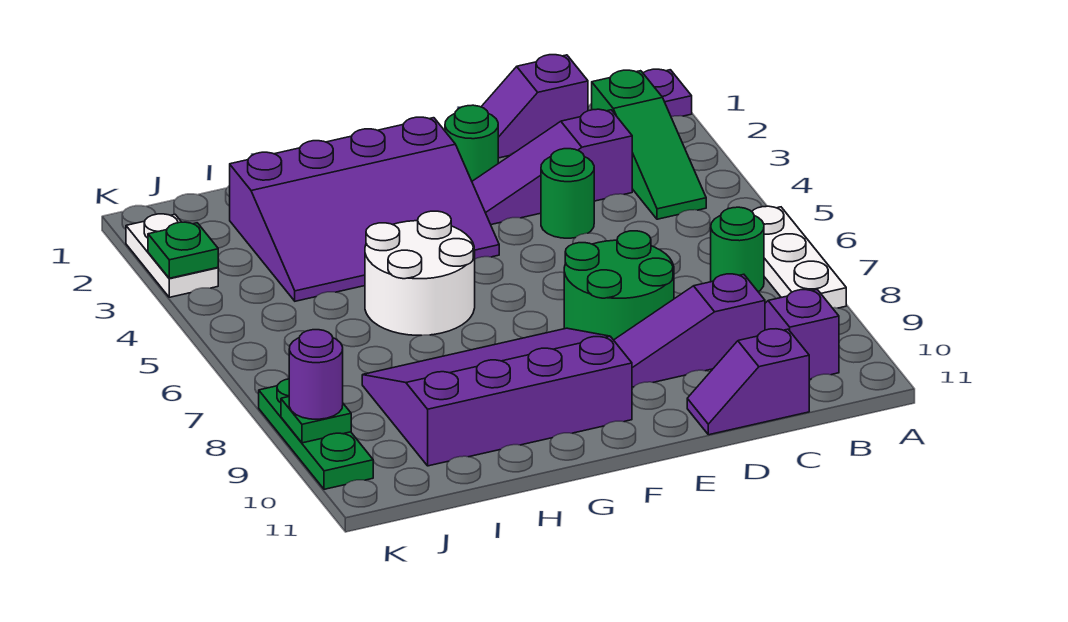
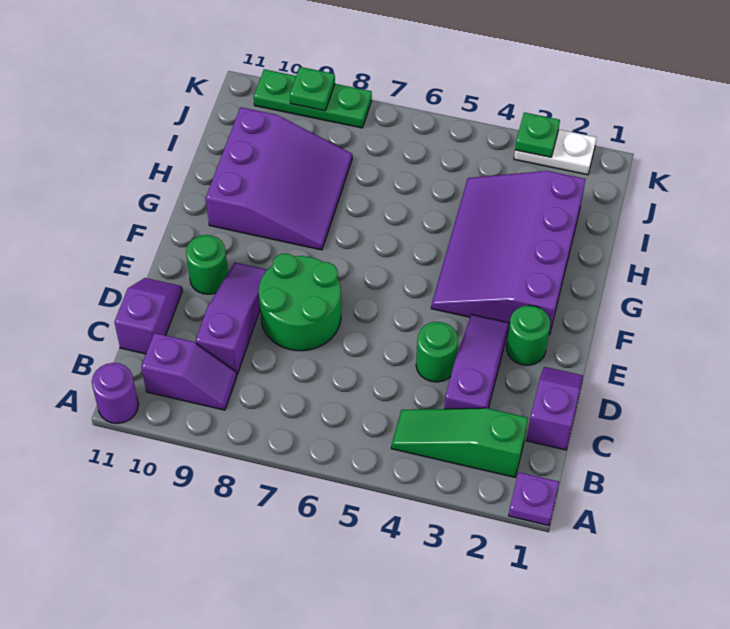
white plate A6:A8 level 1 -> none
green round brick B7 level 1 -> green round brick E10 level 1
purple slope F8:I10 level 1 top 10 -> purple slope G8:I10 level 1 top 10
white round brick G5:H6 level 1 -> none
purple round brick K9 level 3 -> purple round brick A11 level 1

